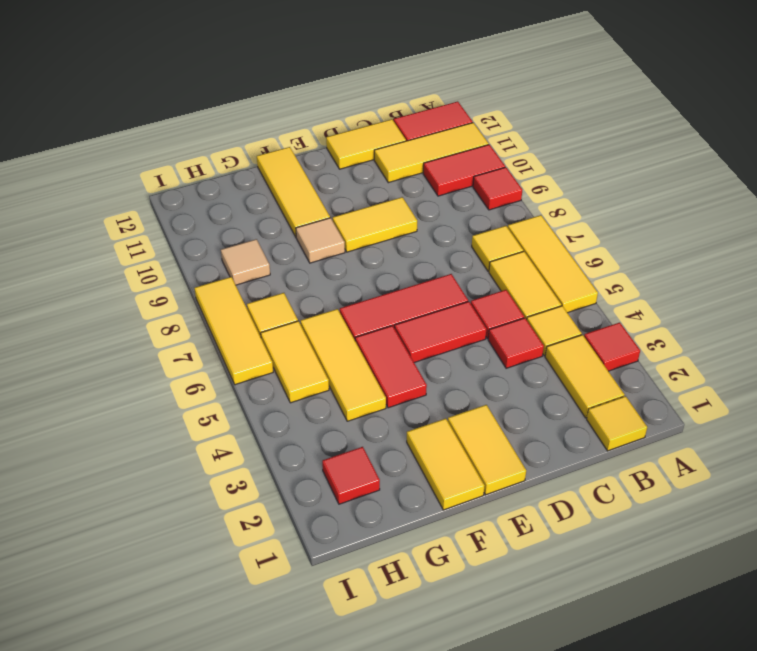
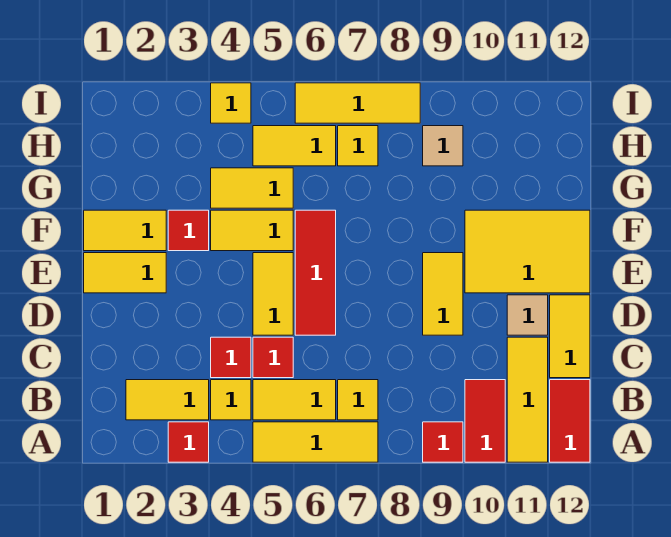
yellow tile B1 level 1 -> yellow tile I4 level 1
red tile D5:E5 level 1 -> yellow tile D5:E5 level 1
red tile F4:F5 level 1 -> yellow tile F4:F5 level 1
tan tile F9 level 1 -> tan tile D11 level 1
yellow tile F10:F12 level 1 -> yellow tile E10:F12 level 1
yellow tile G4:G6 level 1 -> yellow tile G4:G5 level 1
red tile H2 level 1 -> red tile F3 level 1

